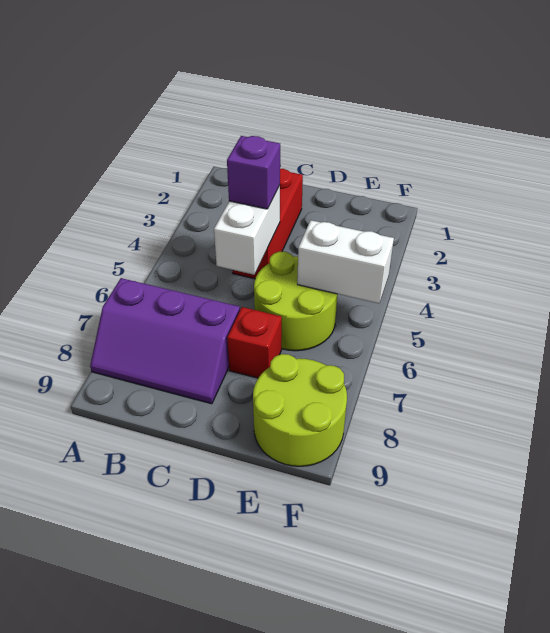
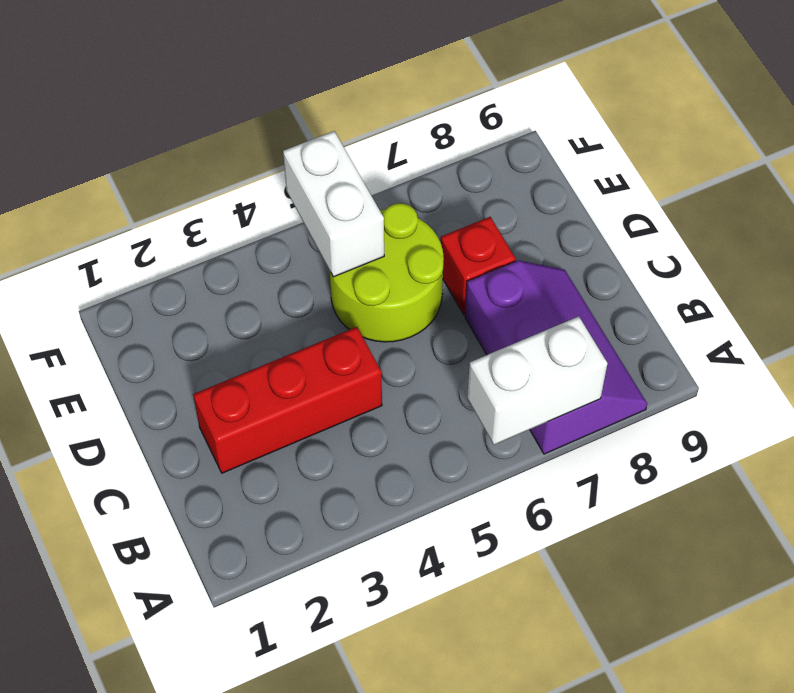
white brick C4:C5 level 2 -> white brick A6:A7 level 2
purple brick C4 level 3 -> none
lime round brick E8:F9 level 1 -> none

